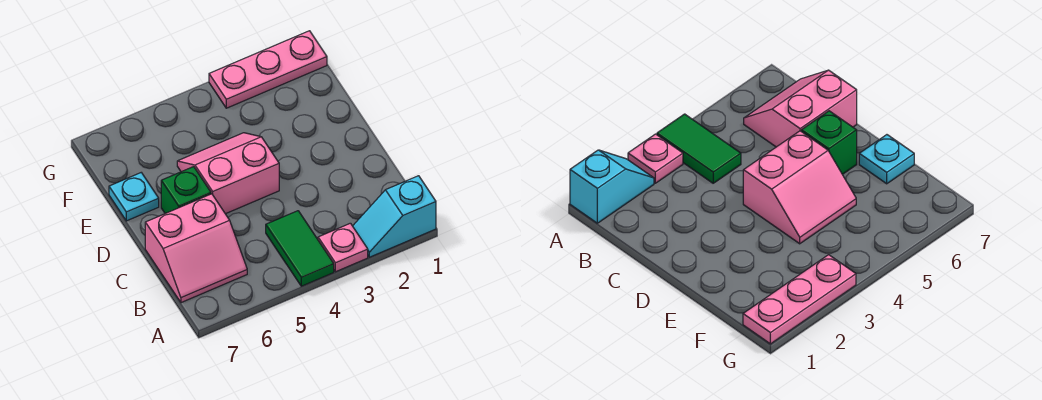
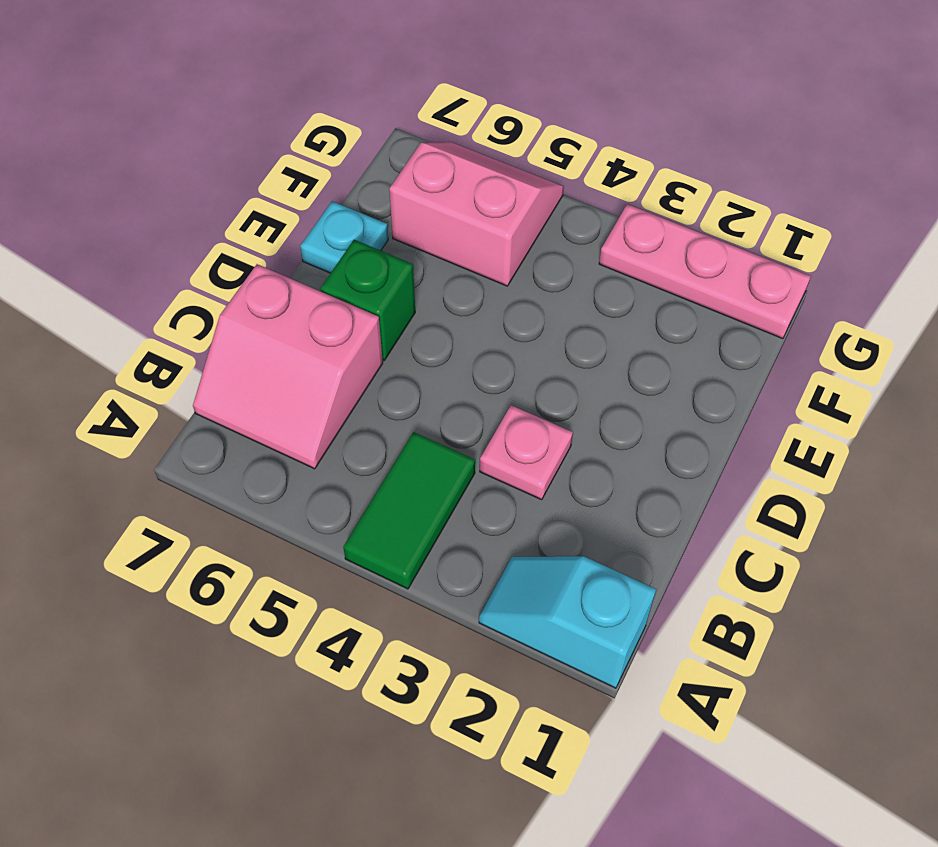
pink plate A3 level 1 -> pink plate C3 level 1
pink slope D4:E5 level 1 top D -> pink slope F5:G6 level 1 top F

